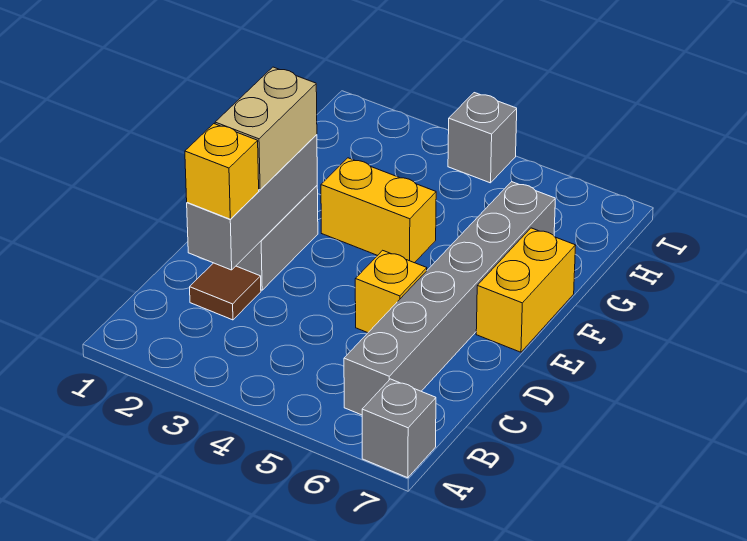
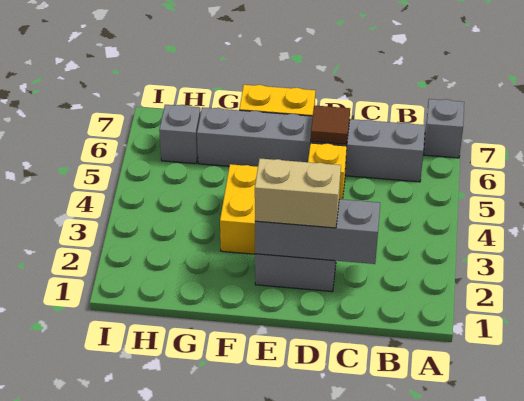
brown tile C2 level 1 -> brown tile D6 level 2
yellow brick C2 level 3 -> none
grey brick I4 level 1 -> grey brick H6 level 1

